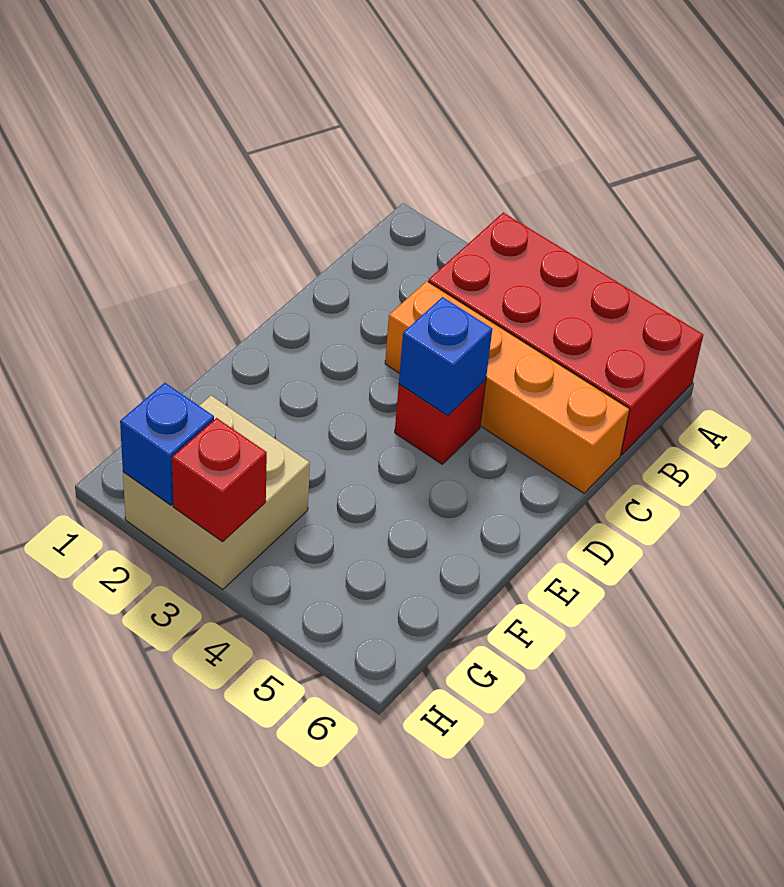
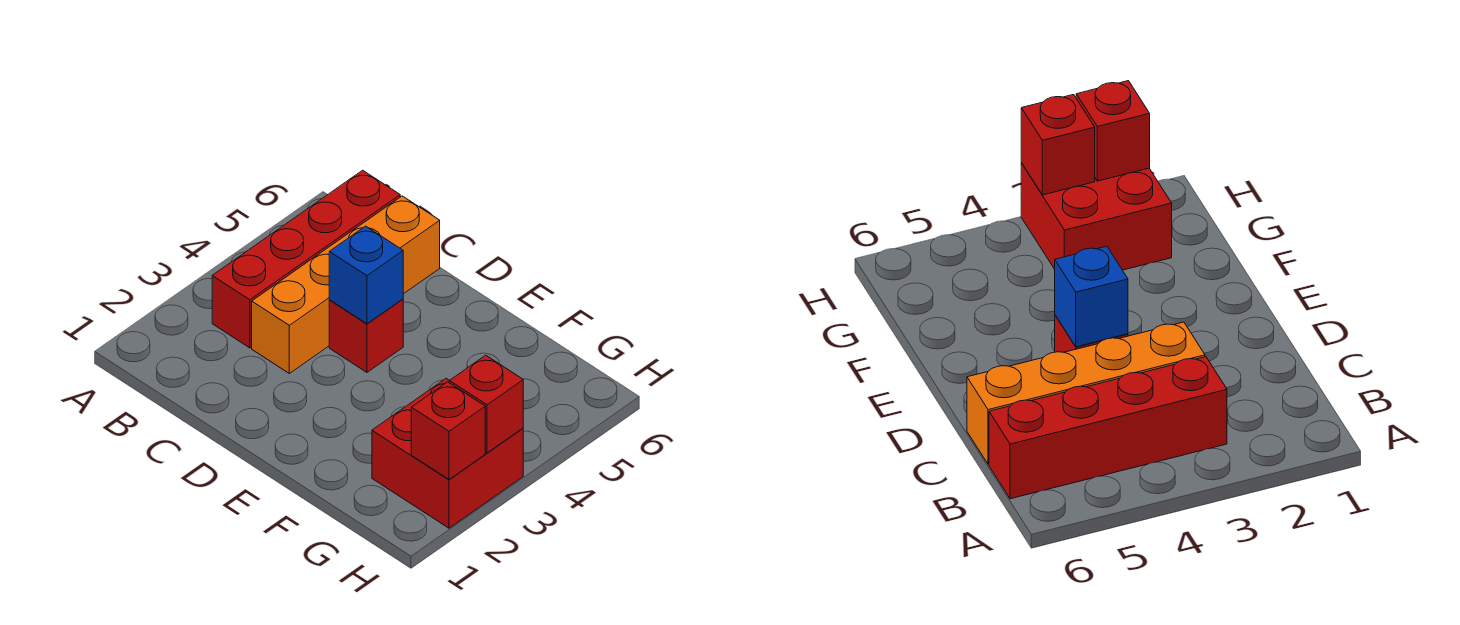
red brick A3:B6 level 1 -> red brick B3:B6 level 1
tan brick G2:H3 level 1 -> red brick G2:H3 level 1
blue brick H2 level 2 -> red brick H2 level 2

